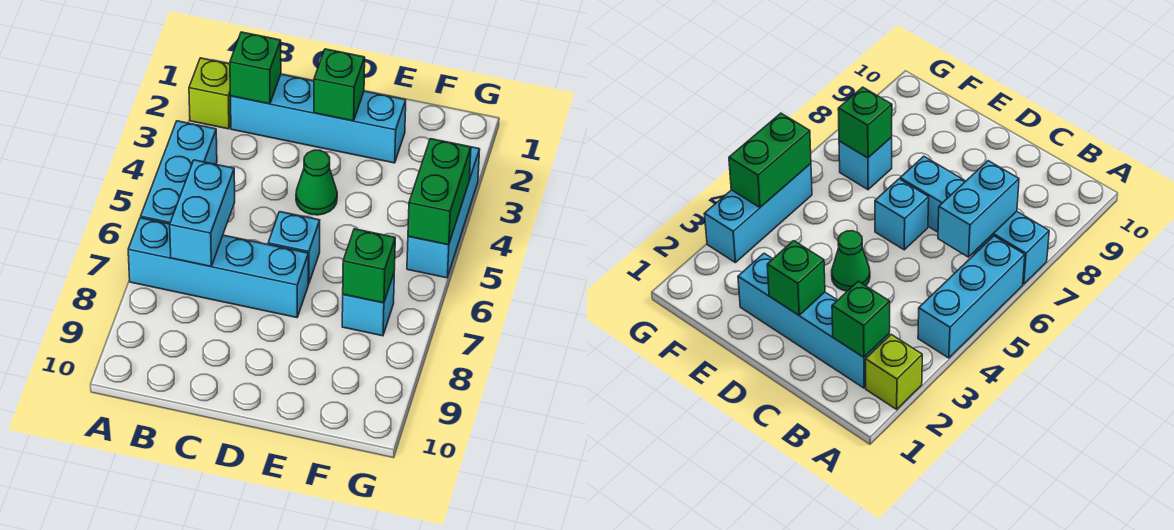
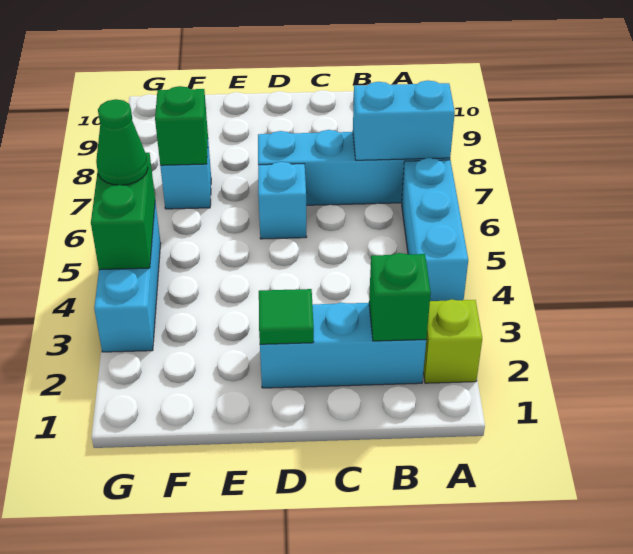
cyan brick B2:E2 level 1 -> cyan brick B2:D2 level 1
cyan brick B6:B7 level 2 -> cyan brick A7:B7 level 2
green brick D2 level 2 -> green tile D2 level 2
green cone D4 level 1 -> green cone G5 level 3

